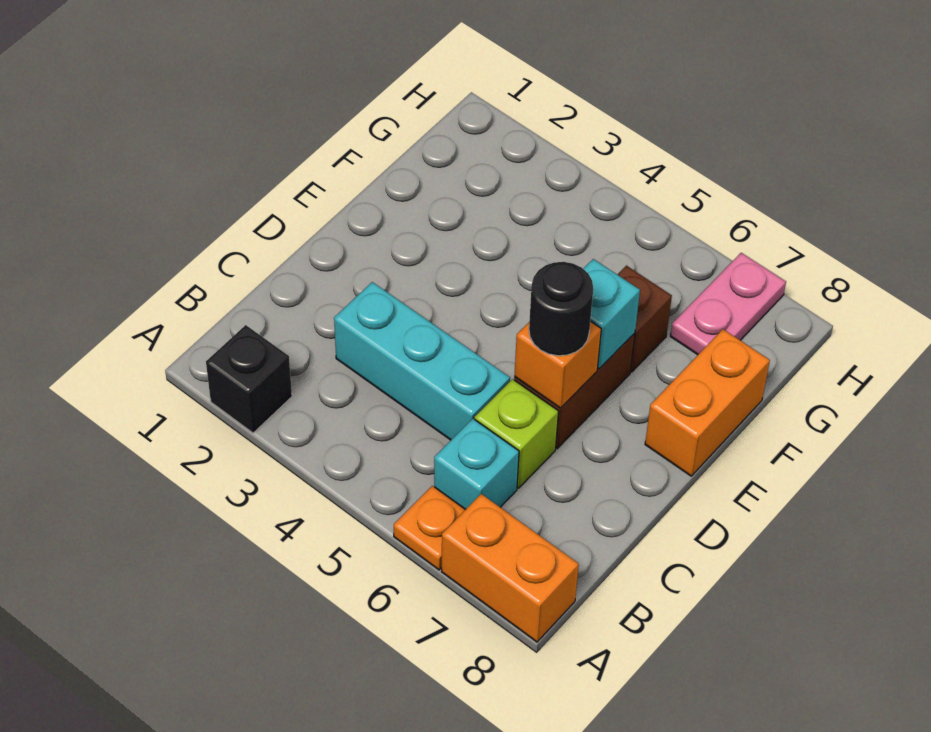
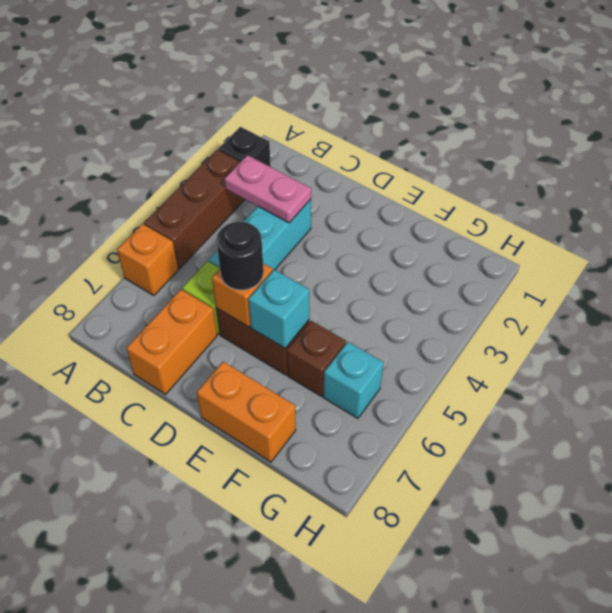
none -> brown brick A3:A5 level 1
orange plate A6 level 1 -> orange brick A6 level 1
orange brick A7:A8 level 1 -> orange brick C7:C8 level 1
cyan brick B6 level 1 -> cyan brick G6 level 1
pink plate G7:H7 level 1 -> pink plate B3:C3 level 2

